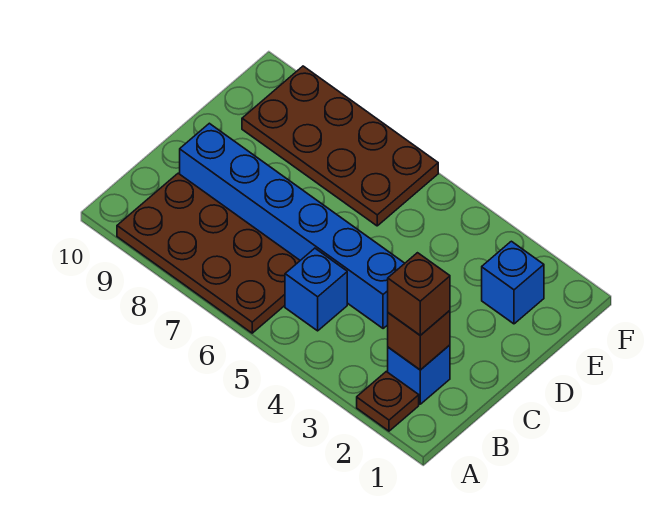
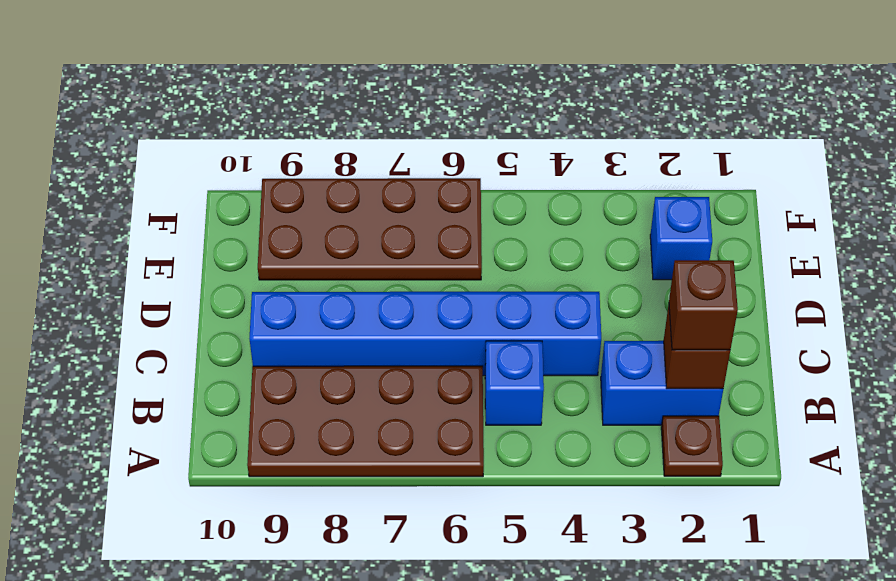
blue brick B2 level 1 -> blue brick B2:B3 level 1

